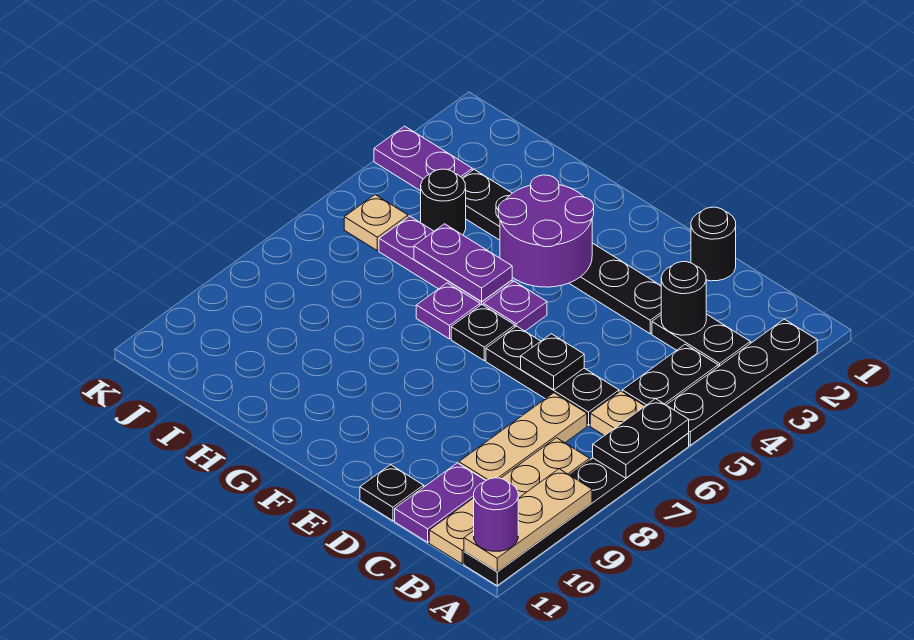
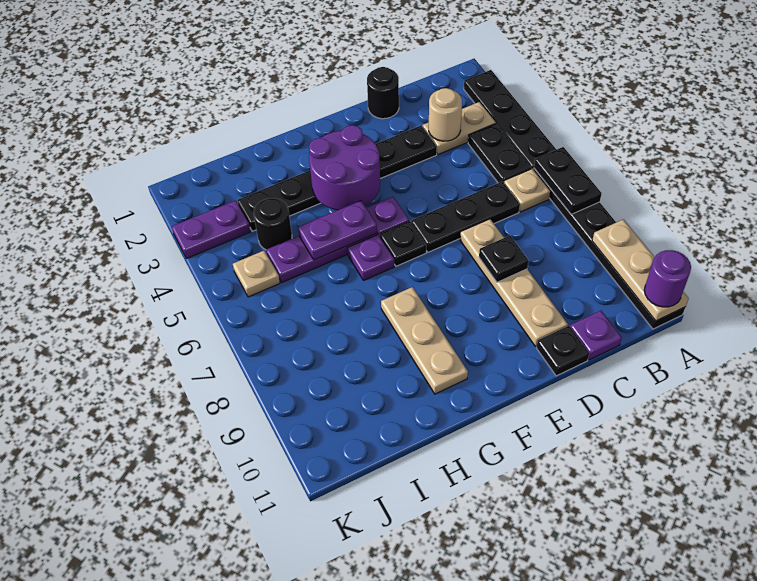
black plate B3:C3 level 1 -> tan plate B3:C3 level 1
tan plate B8:B11 level 1 -> tan plate D7:D10 level 1
black round brick C3 level 2 -> tan round brick C3 level 2
tan plate C7:C9 level 1 -> tan plate G8:G10 level 1
purple plate C10:C11 level 1 -> purple plate C11 level 1
black plate D6 level 2 -> black plate D8 level 2

